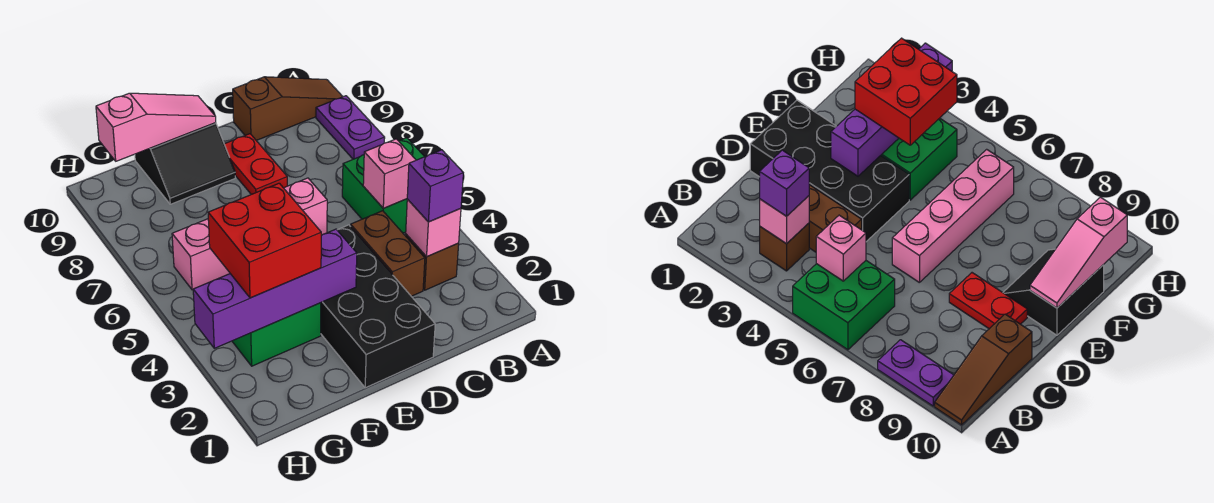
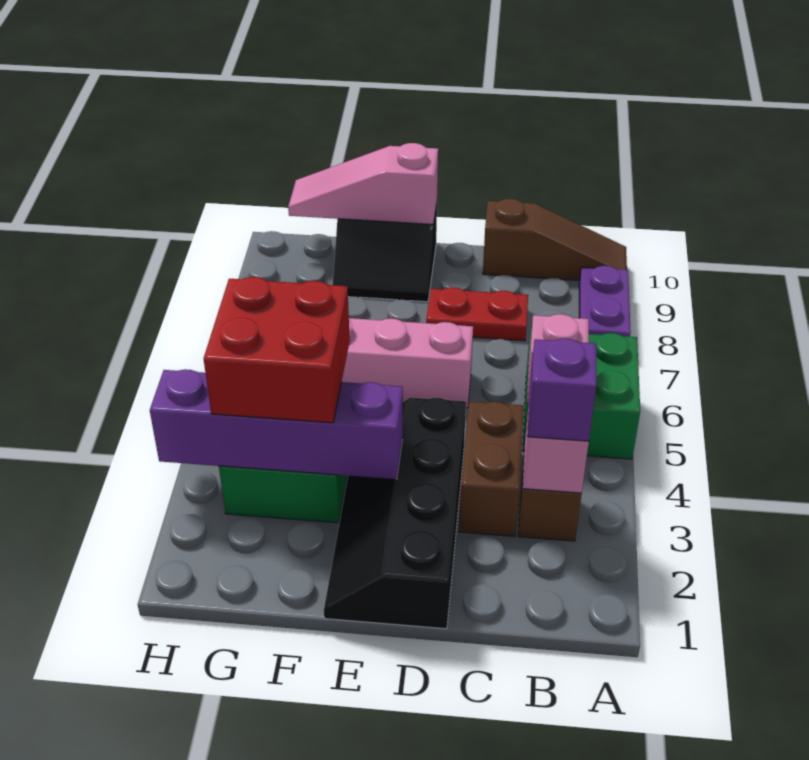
black brick D1:E4 level 1 -> black slope D1:E4 level 1 top D
red plate D8:D9 level 1 -> red plate C8:D8 level 1
pink slope E10:G10 level 2 top G -> pink slope E10:G10 level 2 top E

